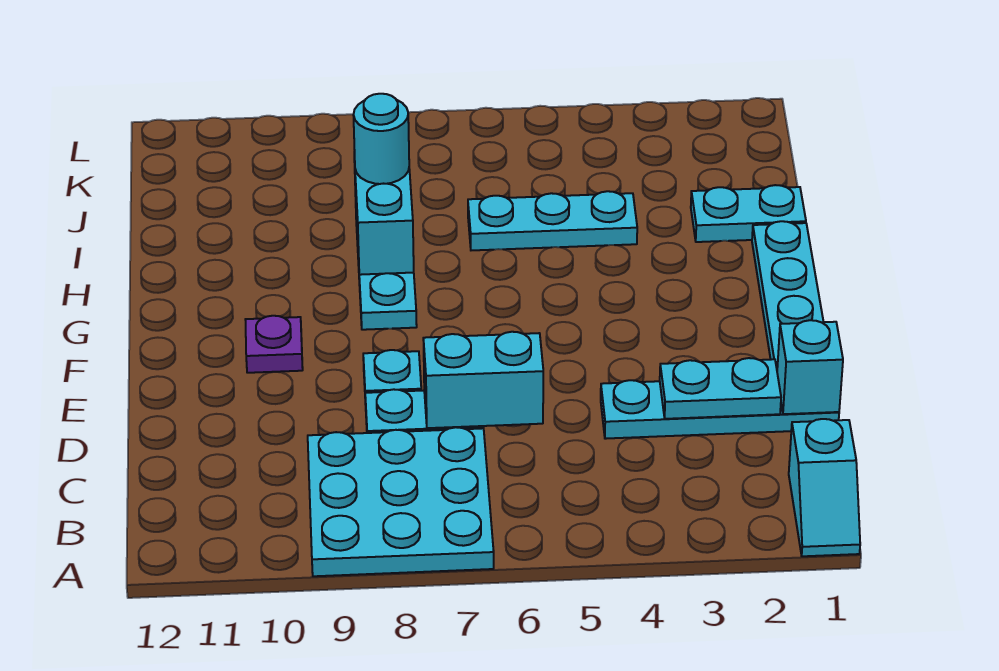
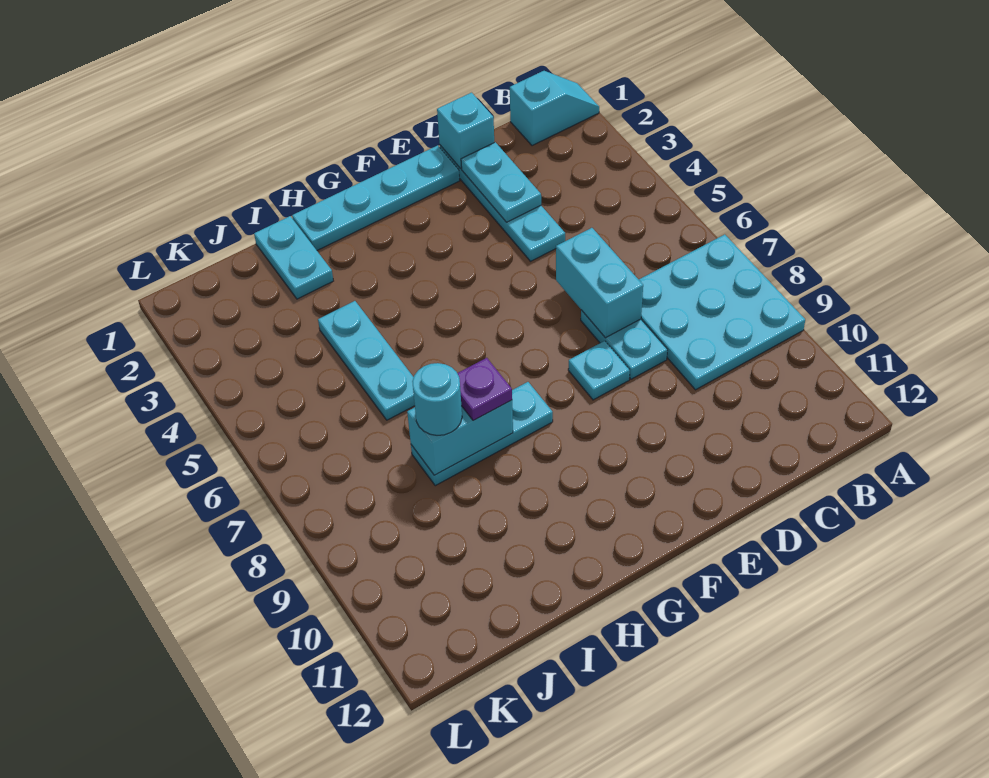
purple plate F10 level 1 -> purple plate H8 level 3

